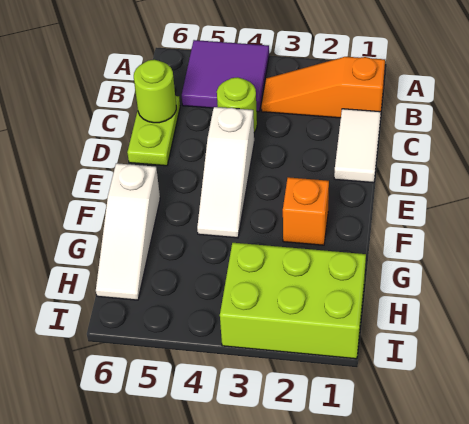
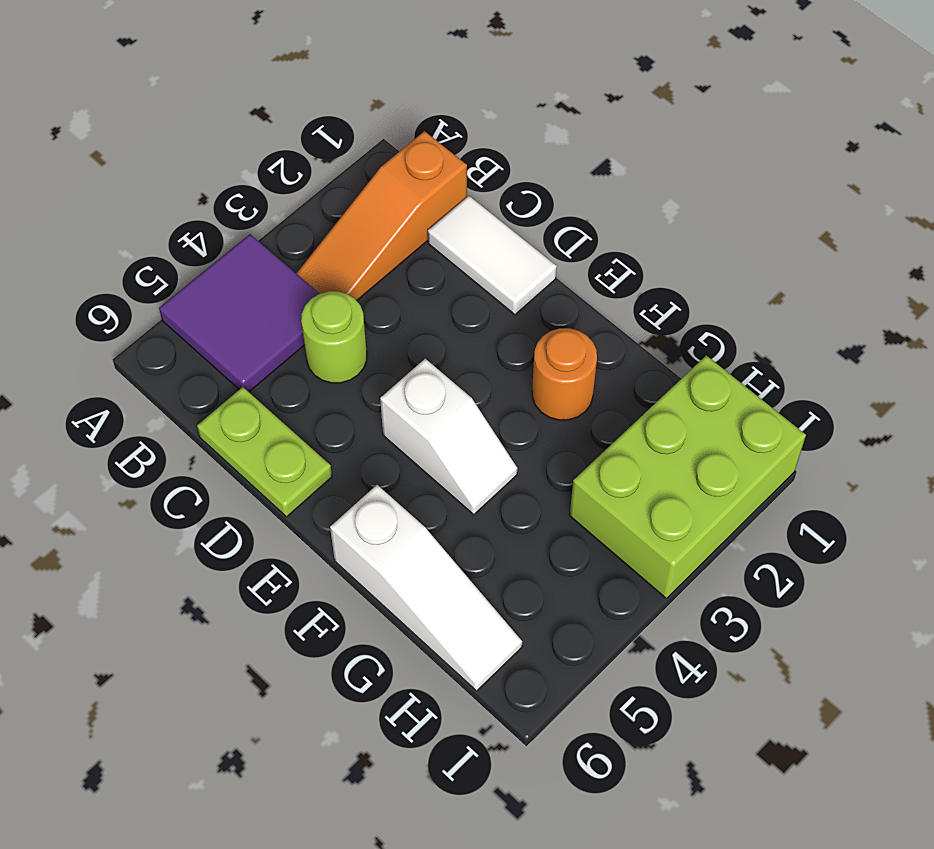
lime round brick C6 level 2 -> none
white slope D4:F4 level 1 top D -> white slope E4:F4 level 1 top E
orange brick F2 level 1 -> orange round brick F2 level 1

